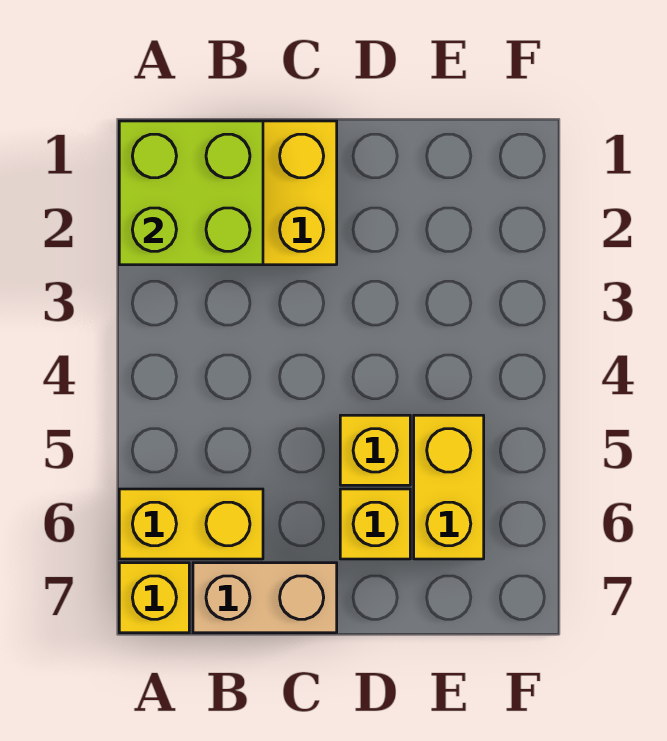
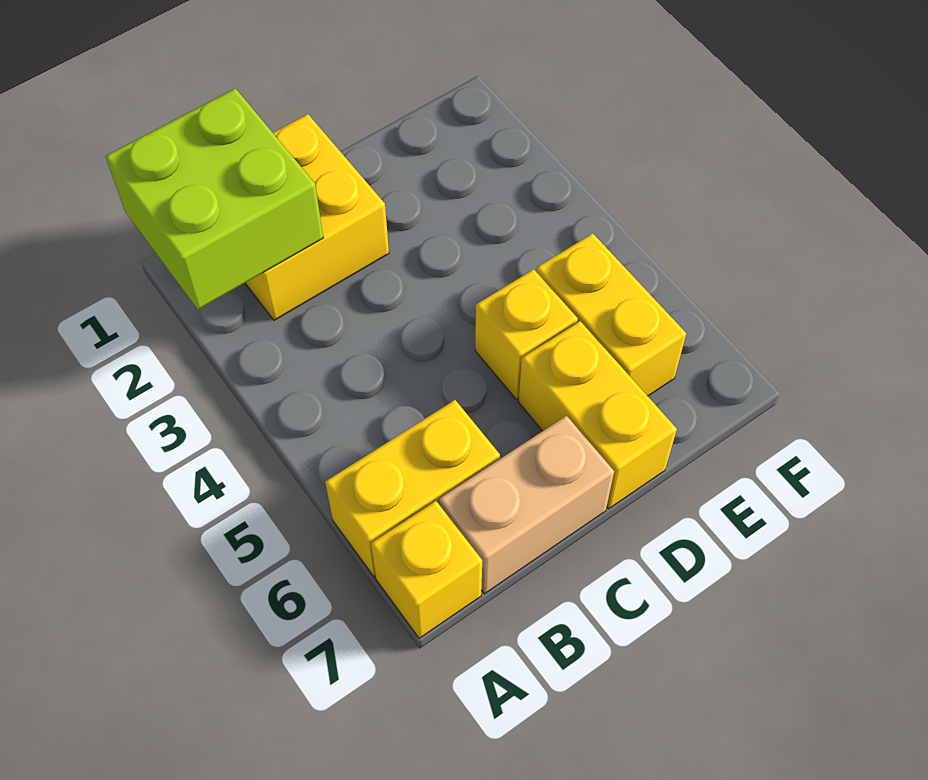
yellow brick D6 level 1 -> yellow brick D6:D7 level 1

